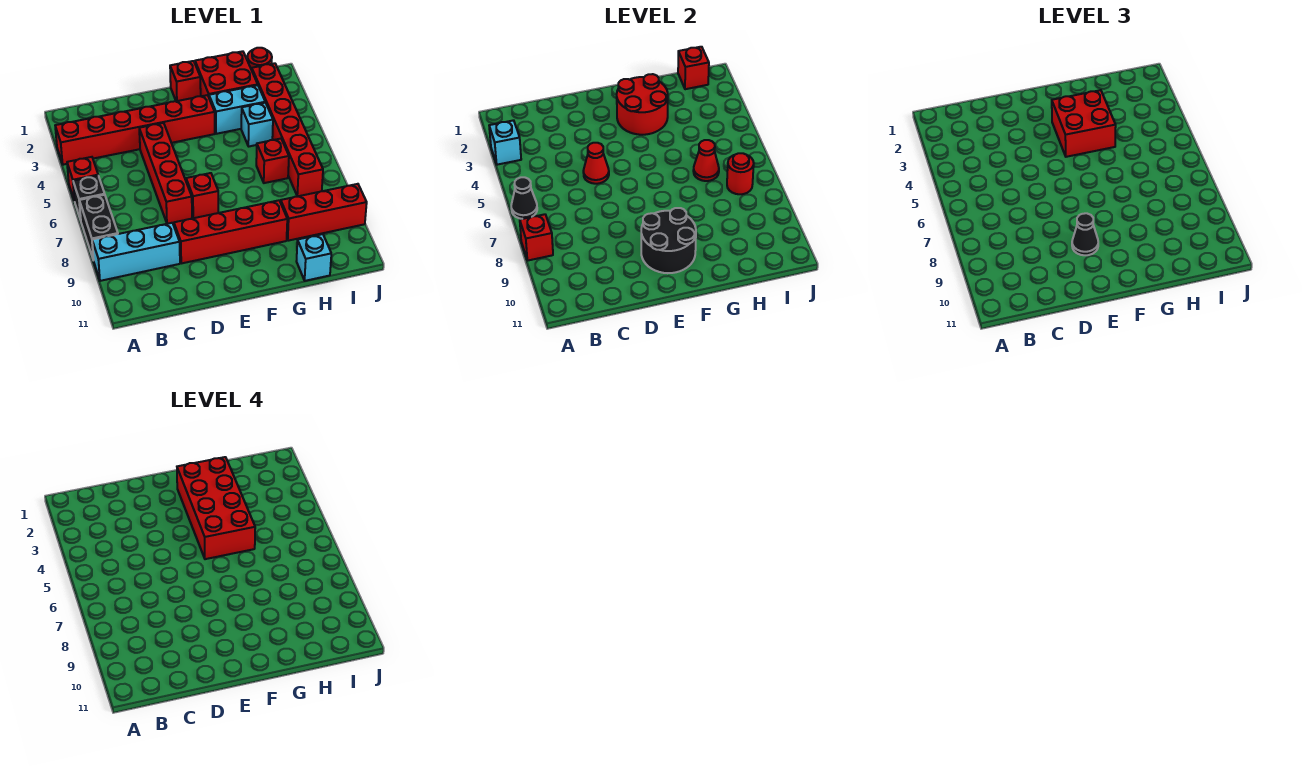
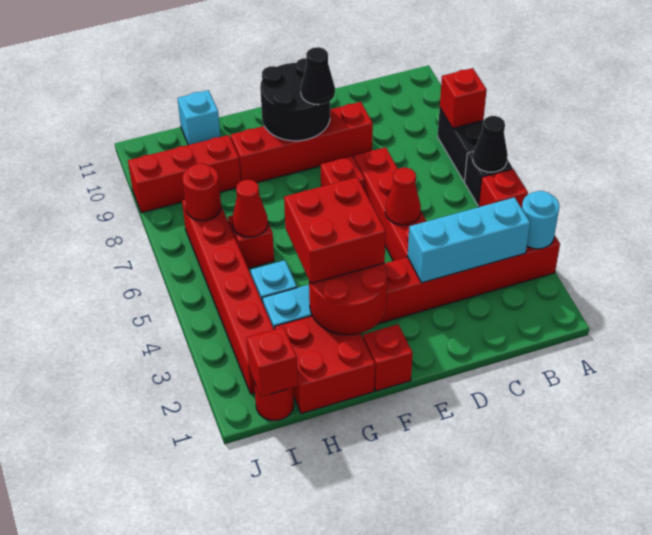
cyan brick A3 level 2 -> cyan round brick A3 level 2
cyan brick A9:C9 level 1 -> cyan brick B3:D3 level 2
red brick F2:G5 level 4 -> none

